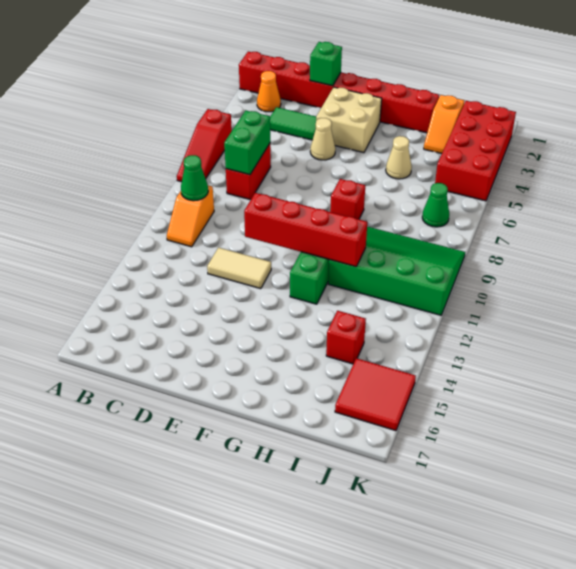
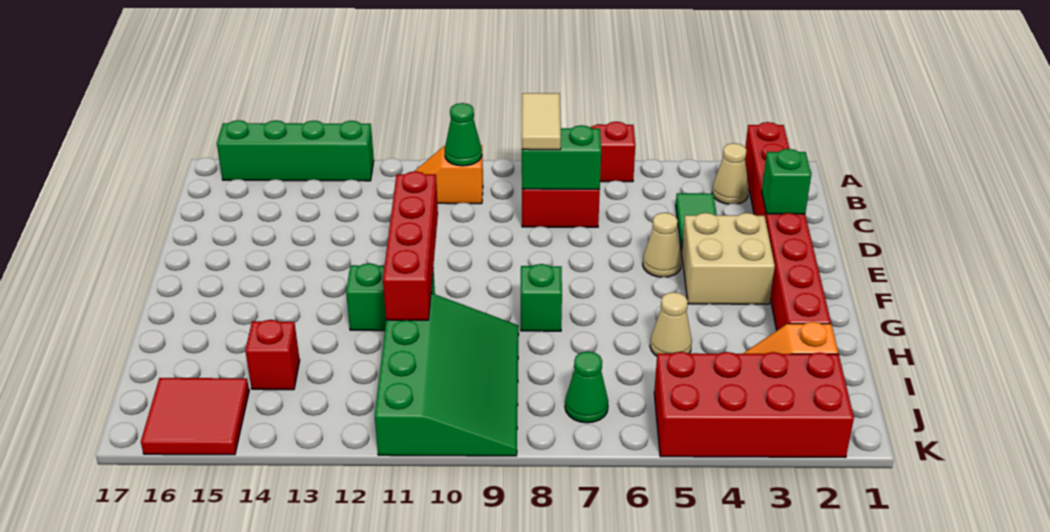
none -> green brick A13:A16 level 1
orange cone B3 level 1 -> tan cone B3 level 1
tan tile D12:E12 level 1 -> tan tile B8:C8 level 3
red brick G8 level 1 -> green brick G8 level 1

